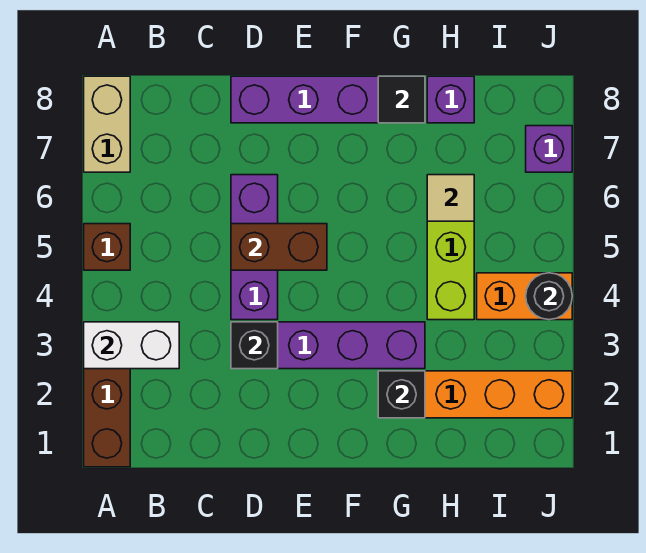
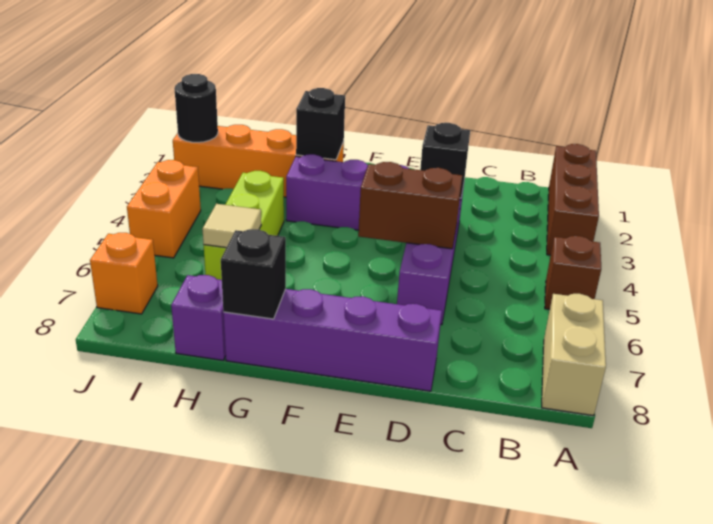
white brick A3:B3 level 2 -> none
black tile G8 level 2 -> black brick G8 level 2
orange brick I4:J4 level 1 -> orange brick J4:J5 level 1
black round brick J4 level 2 -> black round brick J2 level 2
purple brick J7 level 1 -> orange brick J7 level 1

